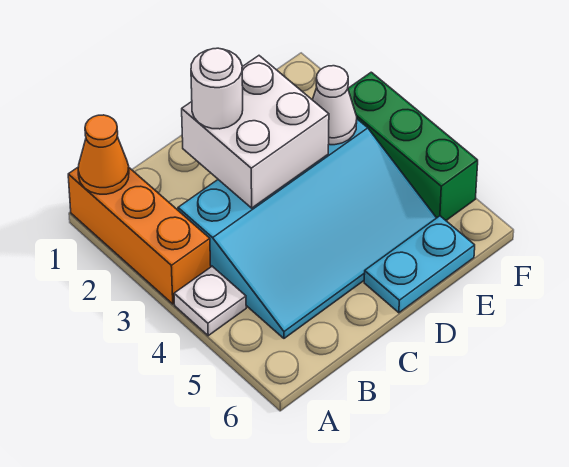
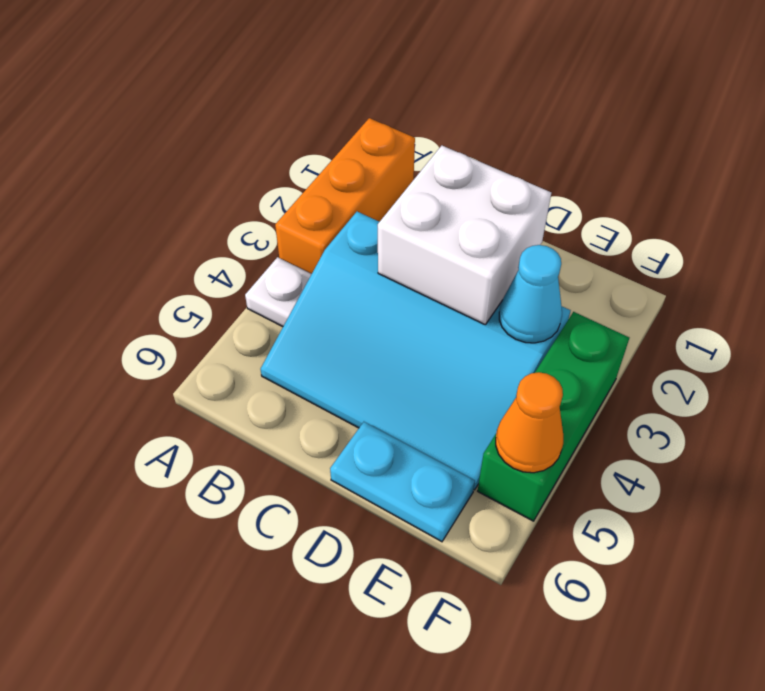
orange cone A1 level 2 -> orange cone F5 level 2
white round brick C2 level 3 -> none
white cone E3 level 2 -> cyan cone E3 level 2

